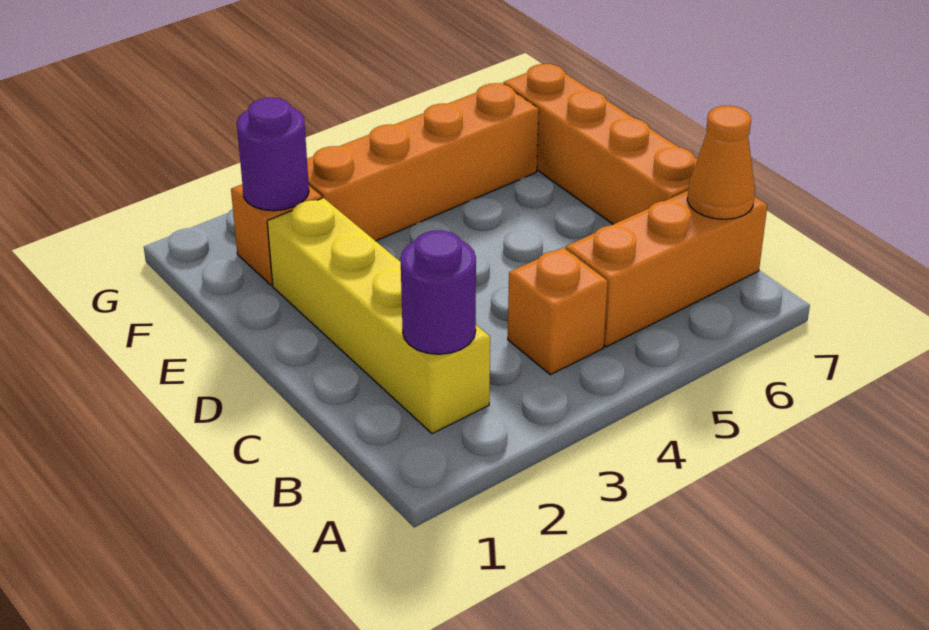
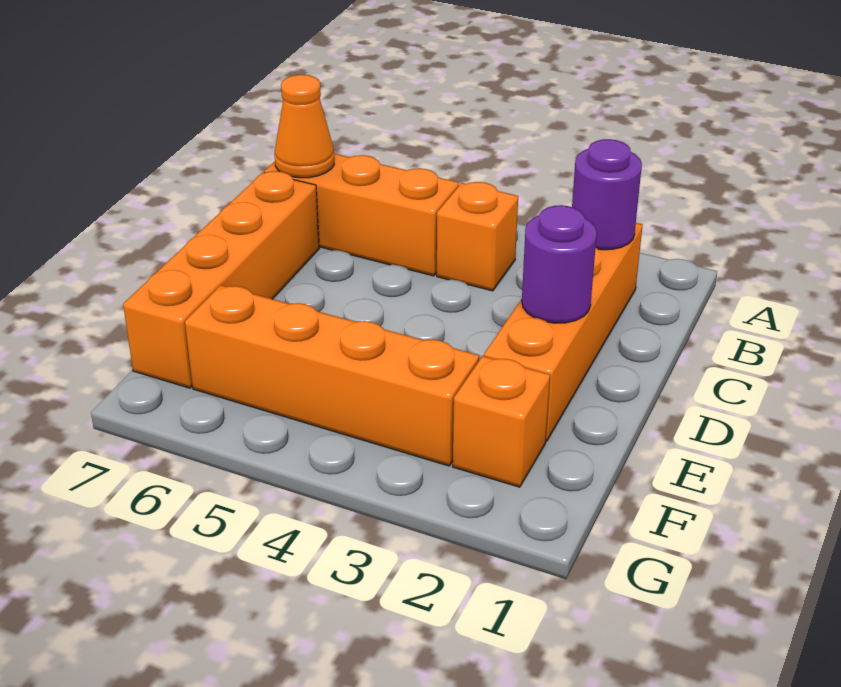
yellow brick B2:E2 level 1 -> orange brick B2:E2 level 1
purple round brick F2 level 2 -> purple round brick D2 level 2

